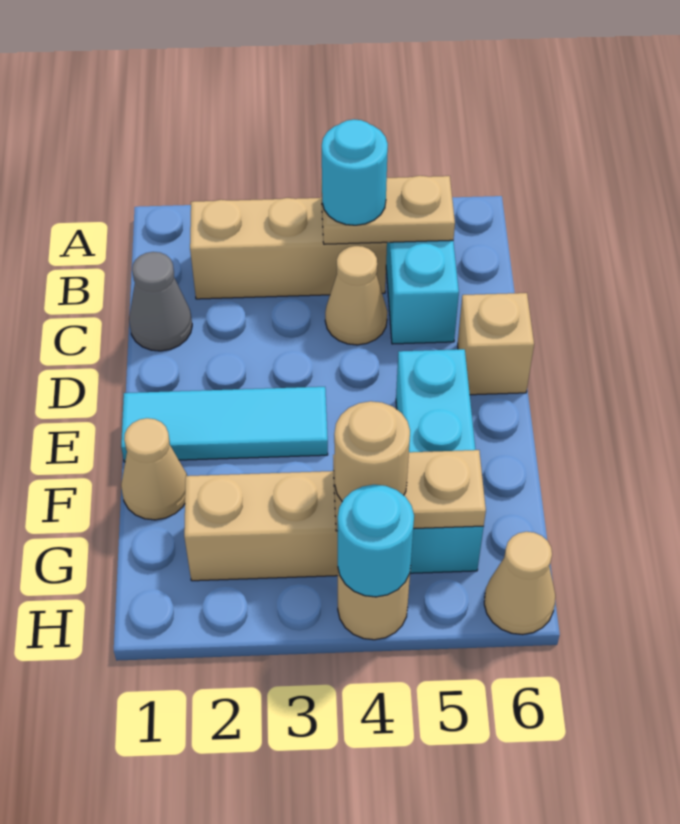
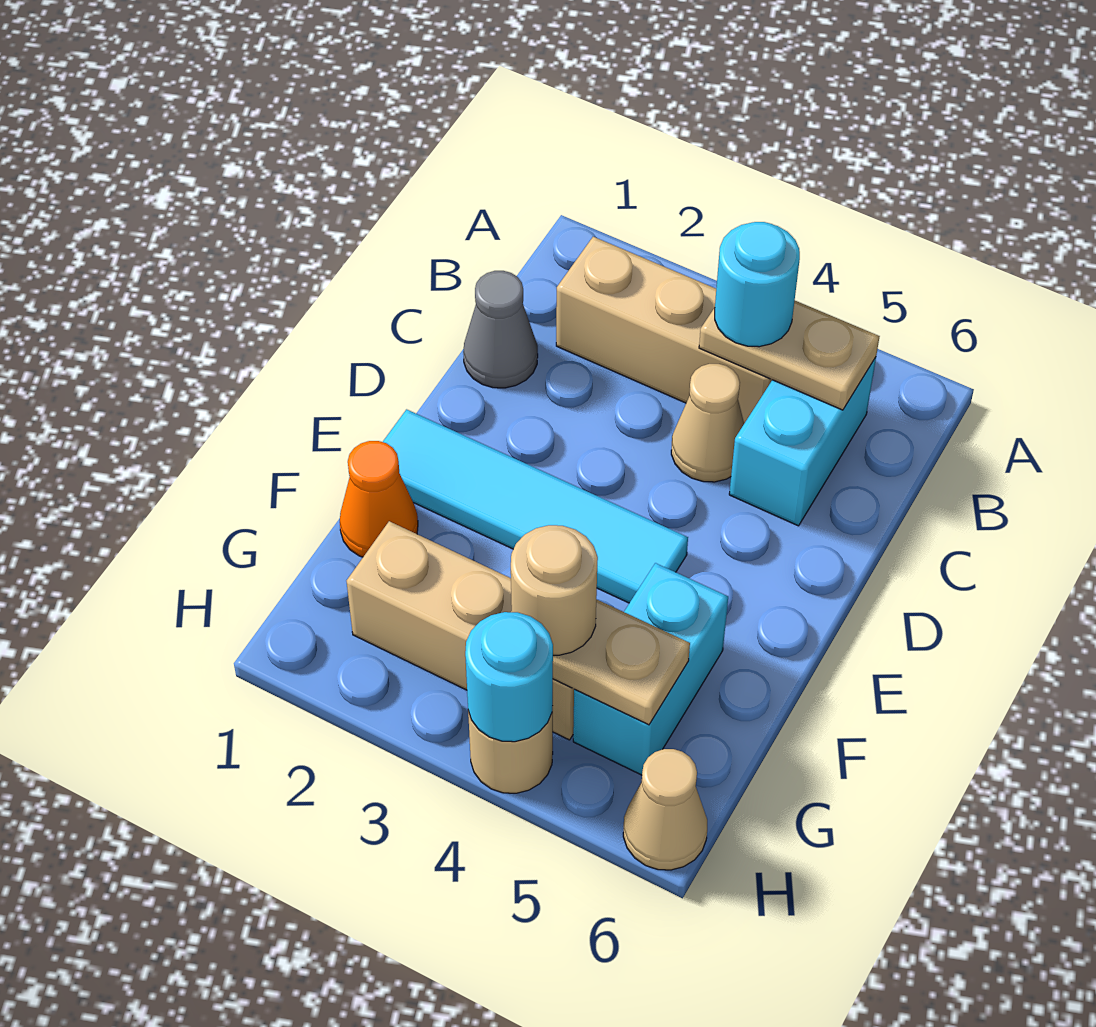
tan brick D6 level 1 -> none
cyan tile E1:E3 level 1 -> cyan tile E1:E4 level 1
cyan brick E5:G5 level 1 -> cyan brick F5:G5 level 1
tan cone F1 level 1 -> orange cone F1 level 1

